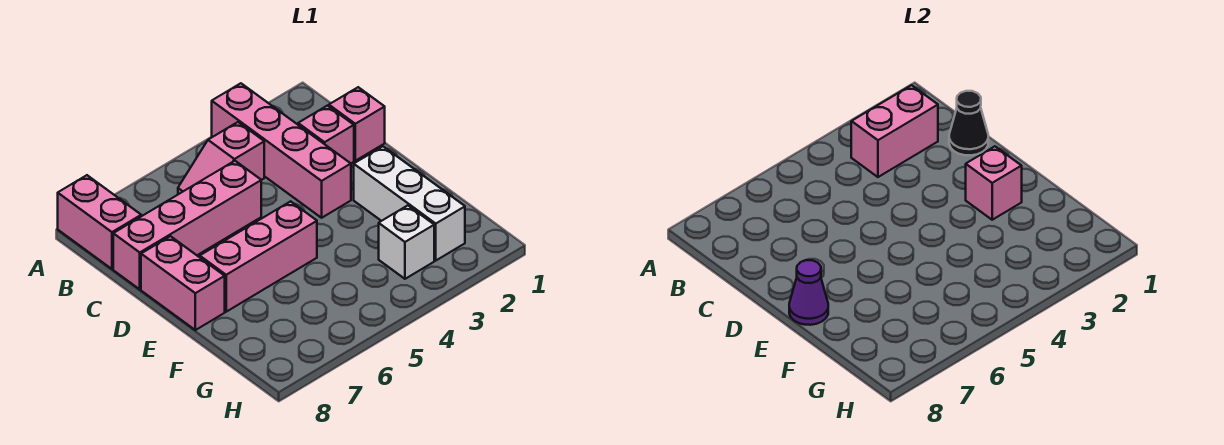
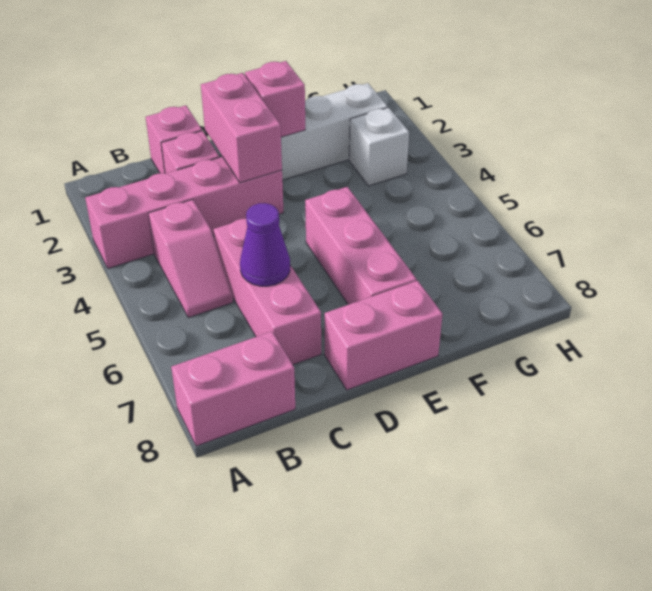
pink brick B2:B3 level 2 -> pink brick D2:D3 level 2
black cone C1 level 2 -> none
pink brick C5:C8 level 1 -> pink brick C5:C7 level 1
purple cone E8 level 2 -> purple cone C6 level 2

